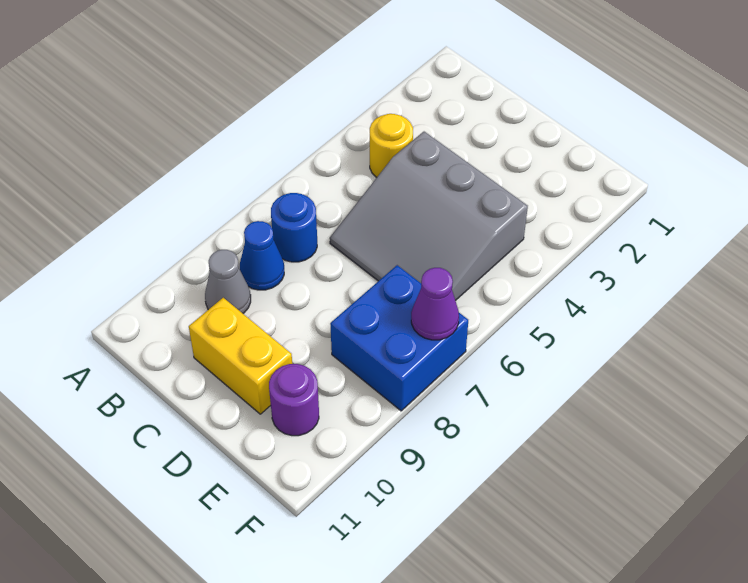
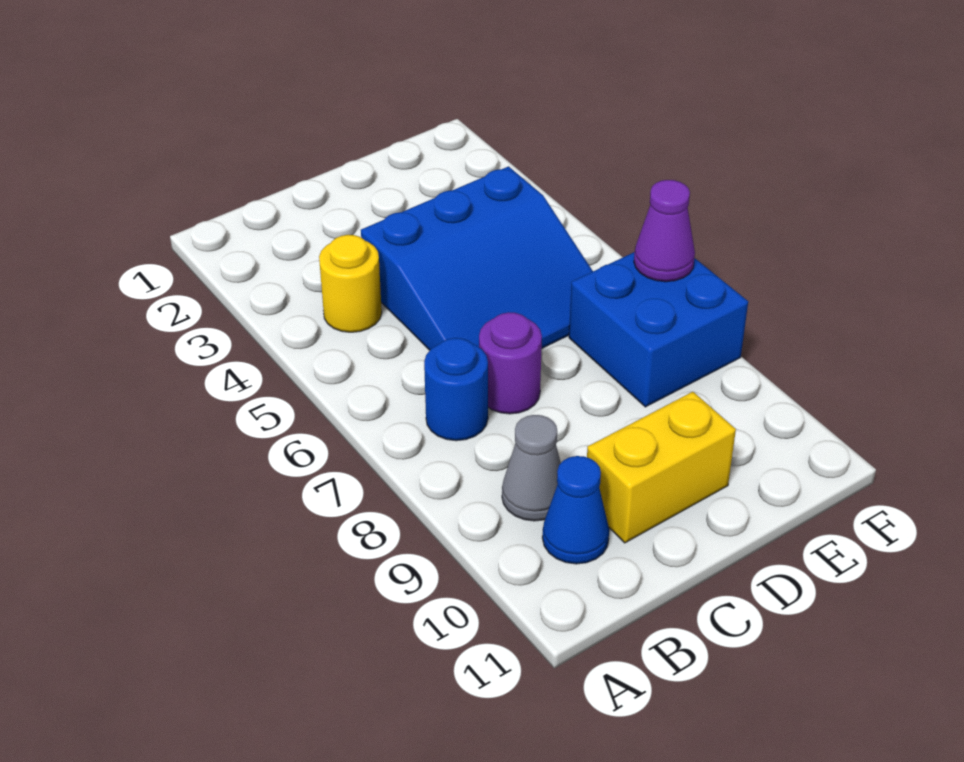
blue cone B8 level 1 -> blue cone B10 level 1
grey slope C4:E6 level 1 top 4 -> blue slope C4:E6 level 1 top 4
purple round brick E10 level 1 -> purple round brick C7 level 1

